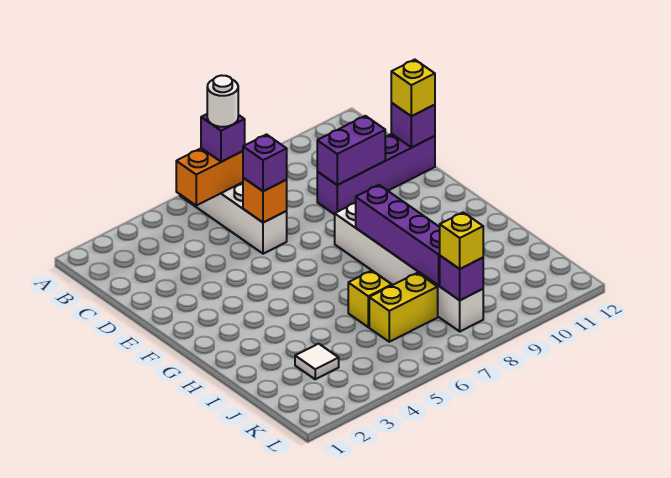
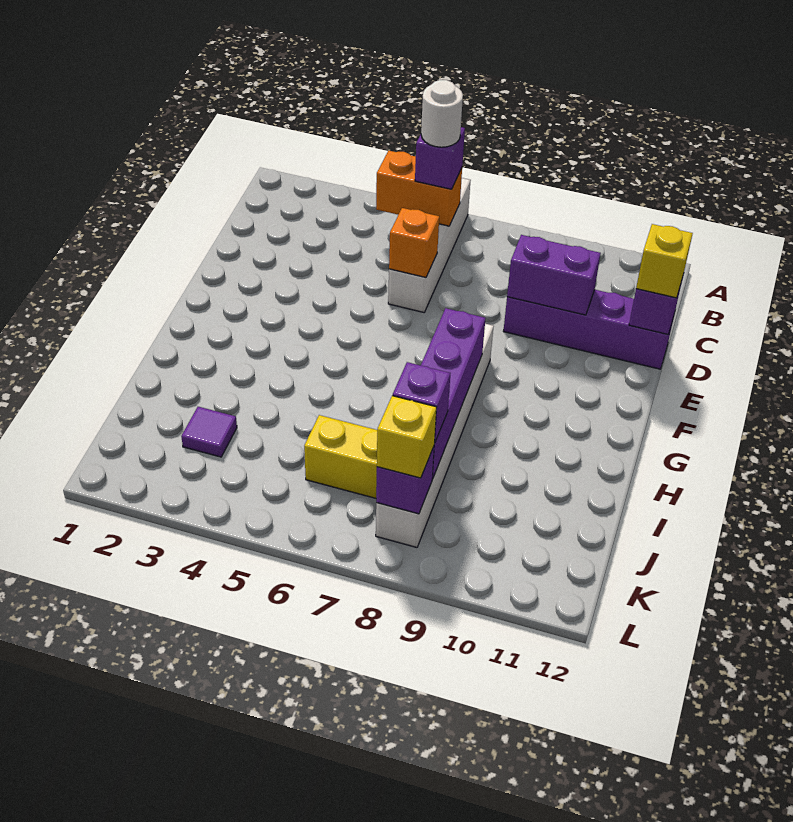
purple brick D6 level 3 -> purple brick J8 level 3
yellow brick I6 level 1 -> none
white tile J3 level 1 -> purple tile J3 level 1

